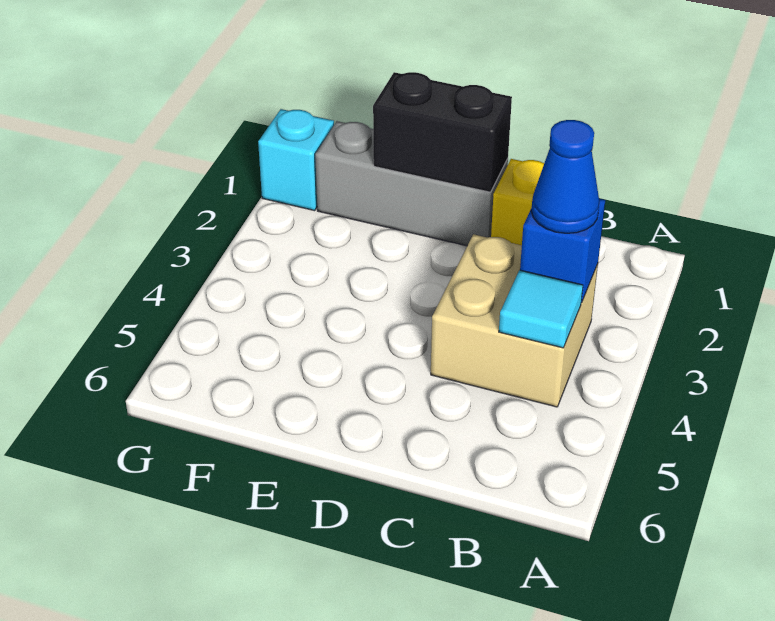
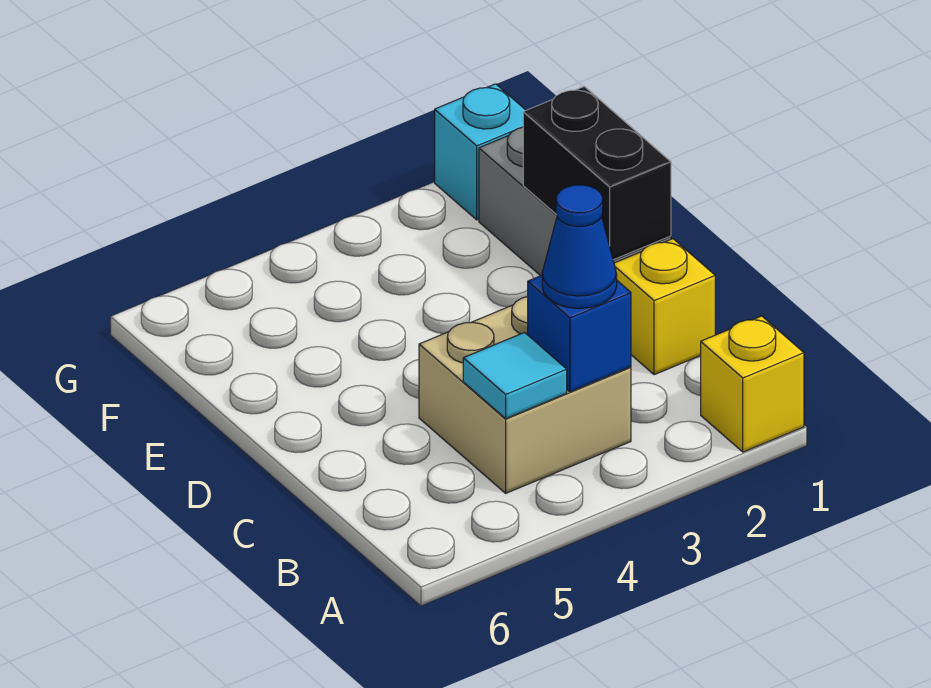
none -> yellow brick A1 level 1

